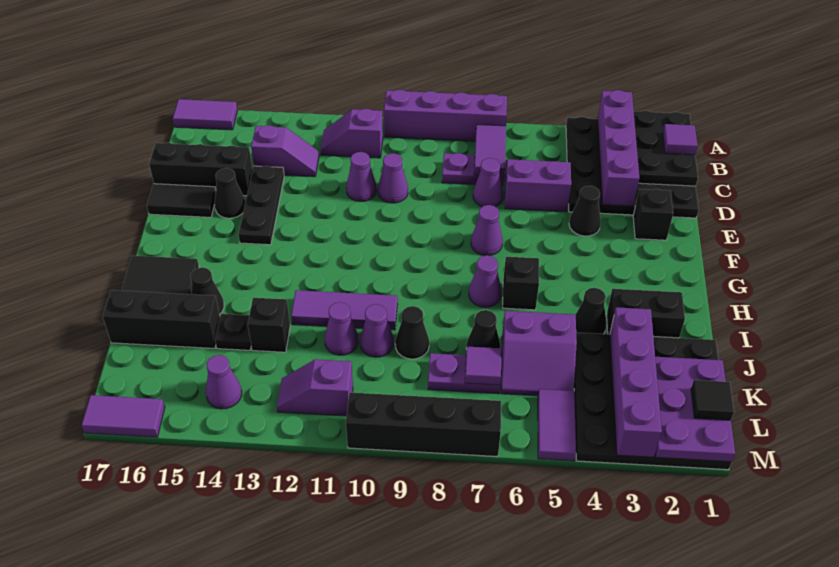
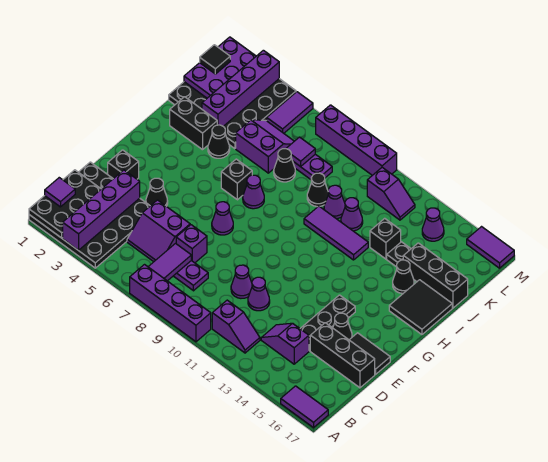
purple cone D7 level 1 -> purple brick D7 level 1
black brick M7:M10 level 1 -> purple brick M7:M10 level 1

